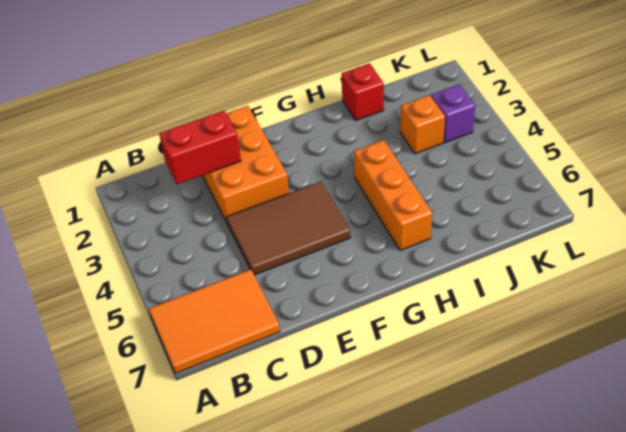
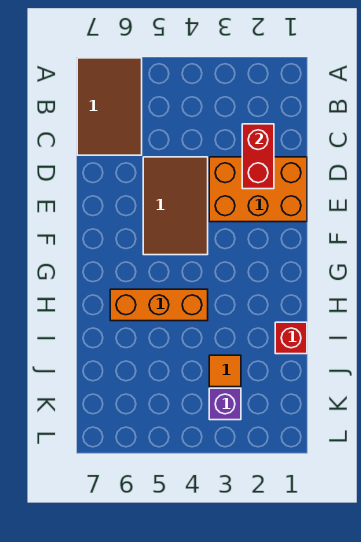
orange tile A6:C7 level 1 -> brown tile A6:C7 level 1
orange brick J3 level 1 -> orange tile J3 level 1

